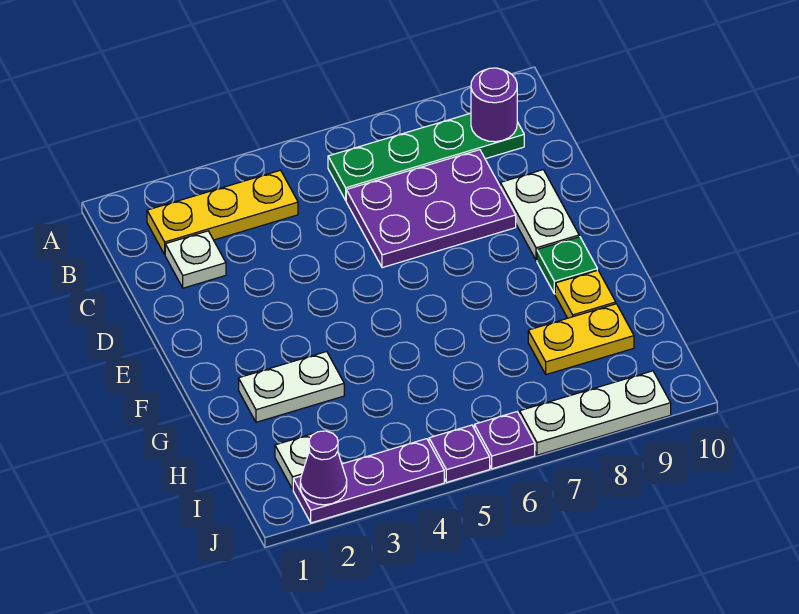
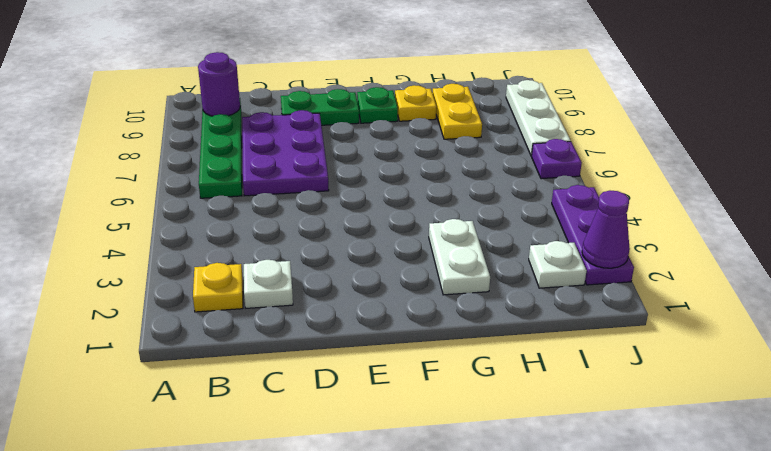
yellow plate B2:B4 level 1 -> yellow plate B2 level 1
white plate D9:E9 level 1 -> green plate D9:E9 level 1
purple plate J5 level 1 -> none

